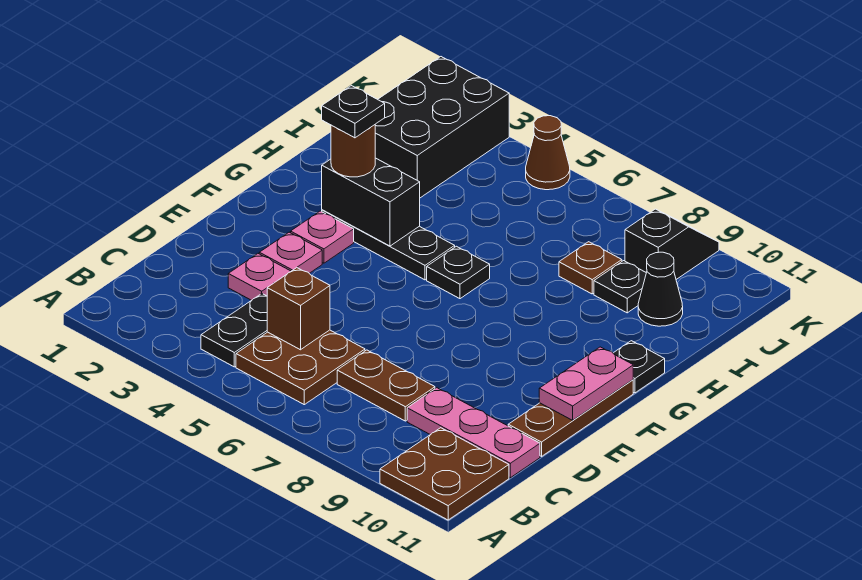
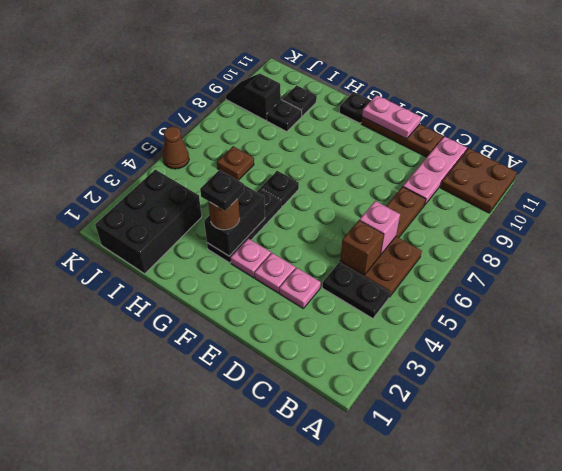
none -> pink brick C6 level 2
black brick I2:K3 level 1 -> black brick I1:J3 level 1
brown plate I8 level 1 -> brown plate I6 level 1
black cone I10 level 1 -> black plate I10 level 1

